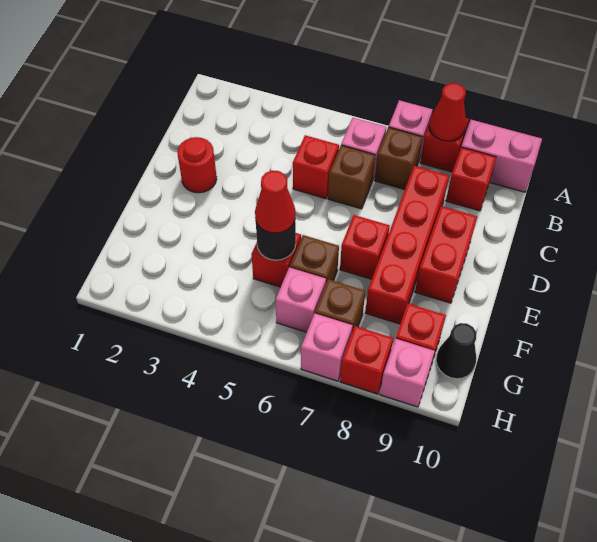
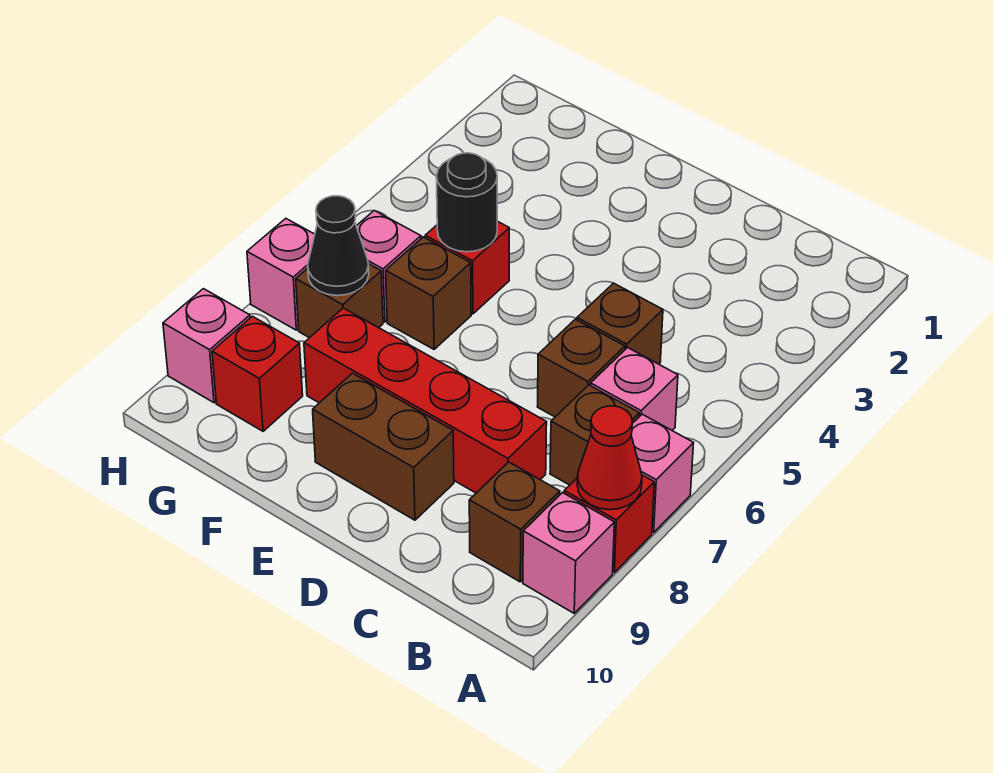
pink brick A9:A10 level 1 -> pink brick A9 level 1
red brick B9 level 1 -> brown brick B9 level 1
red brick C5 level 1 -> brown brick C5 level 1
red round brick D2 level 1 -> none
red brick D9:E9 level 1 -> brown brick D9:E9 level 1
red brick E7 level 1 -> none
red cone F5 level 3 -> none
black cone G10 level 1 -> black cone G7 level 2
red brick H8 level 1 -> none

